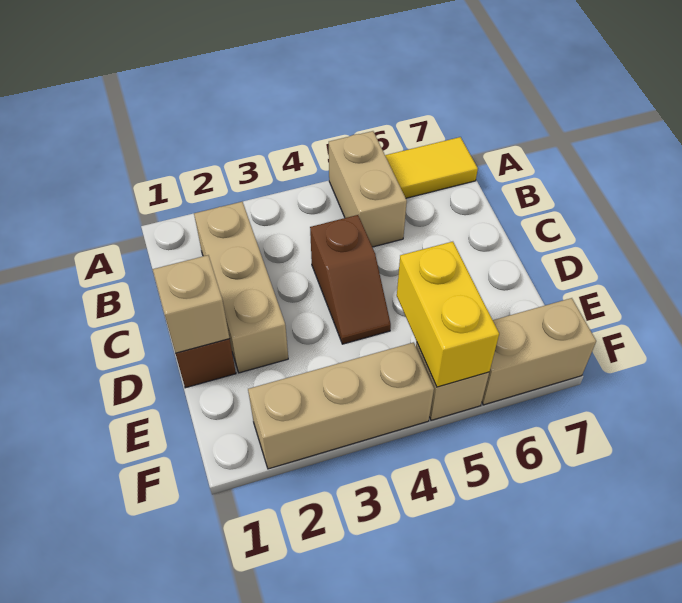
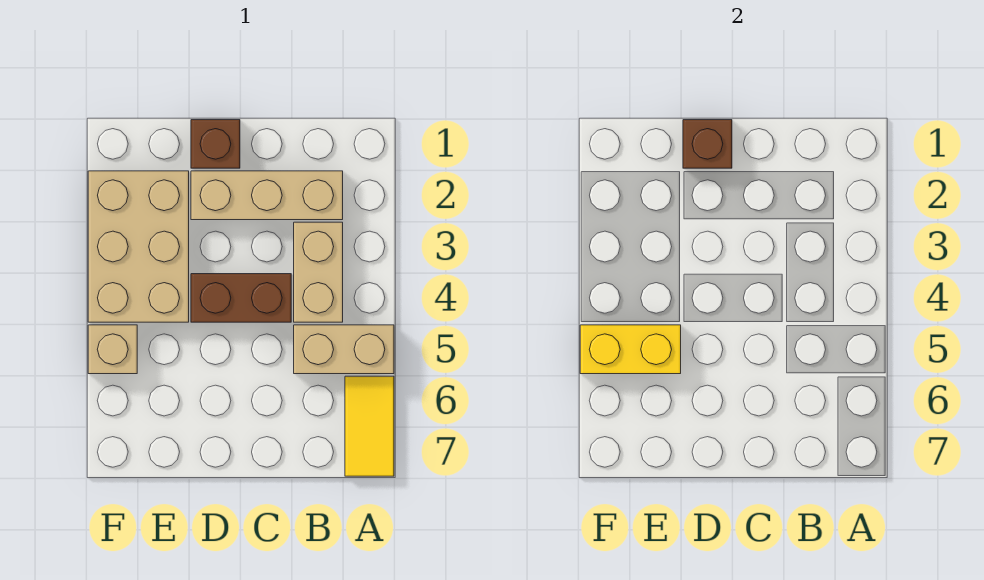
brown slope C4:D4 level 1 top C -> brown brick C4:D4 level 1
tan brick D1 level 2 -> brown brick D1 level 2
tan brick F2:F4 level 1 -> tan brick E2:F4 level 1
tan brick F6:F7 level 1 -> tan brick B3:B4 level 1

